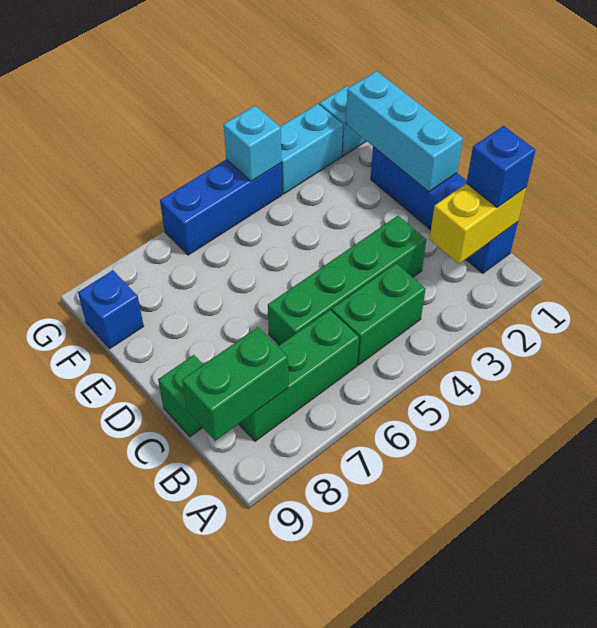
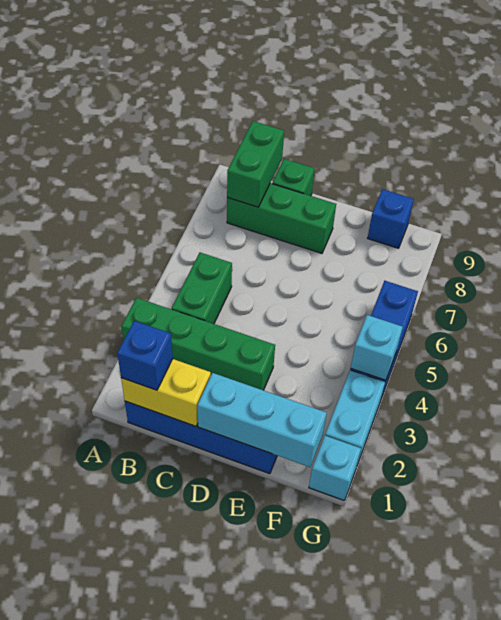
yellow brick B1:B2 level 2 -> yellow brick B1:C1 level 2
green brick B6:B8 level 1 -> green brick B8:D8 level 1
green brick C3:C6 level 1 -> green brick A3:D3 level 1

